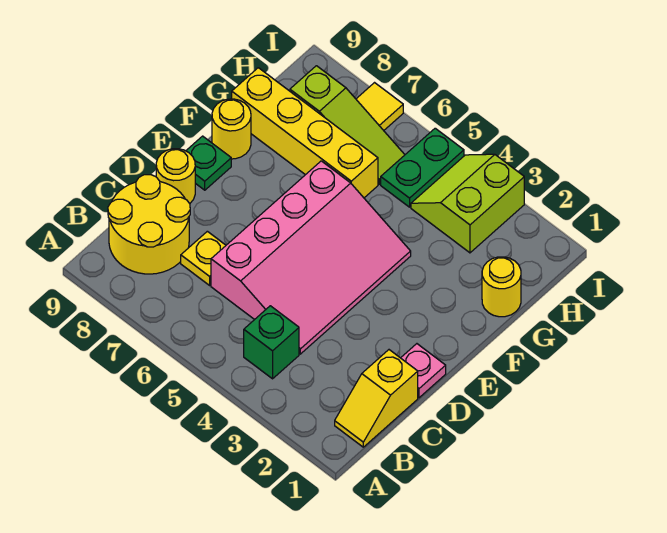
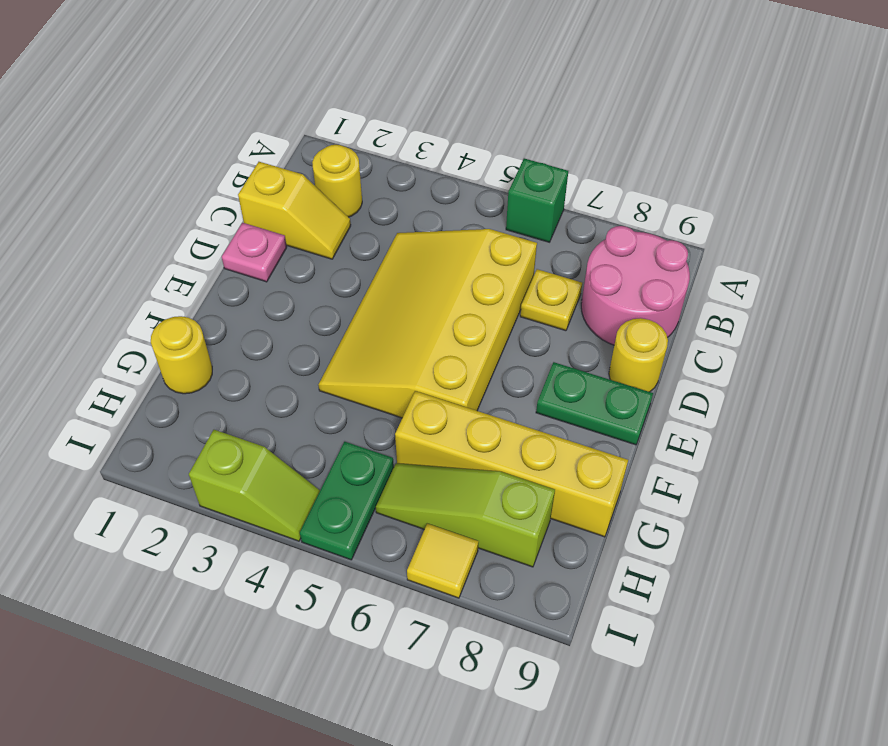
yellow slope B1:C1 level 1 top C -> yellow slope C1:C2 level 1 top 1
green brick B4 level 1 -> green brick A6 level 1
yellow round brick B8:C9 level 1 -> pink round brick B8:C9 level 1
pink slope C4:F6 level 1 top 6 -> yellow slope C4:F6 level 1 top 6
green plate E9 level 1 -> green plate E8:E9 level 1
yellow round brick F9 level 1 -> yellow round brick B2 level 1
lime slope H3:I4 level 1 top 3 -> lime slope I3:I4 level 1 top 3

